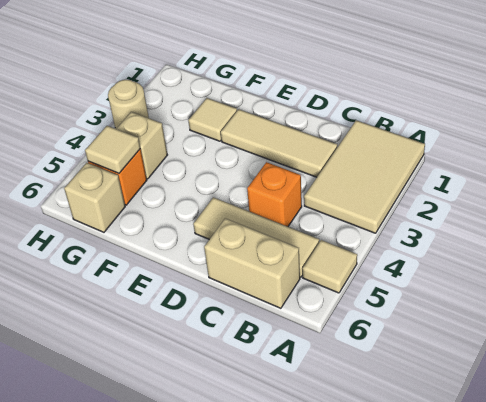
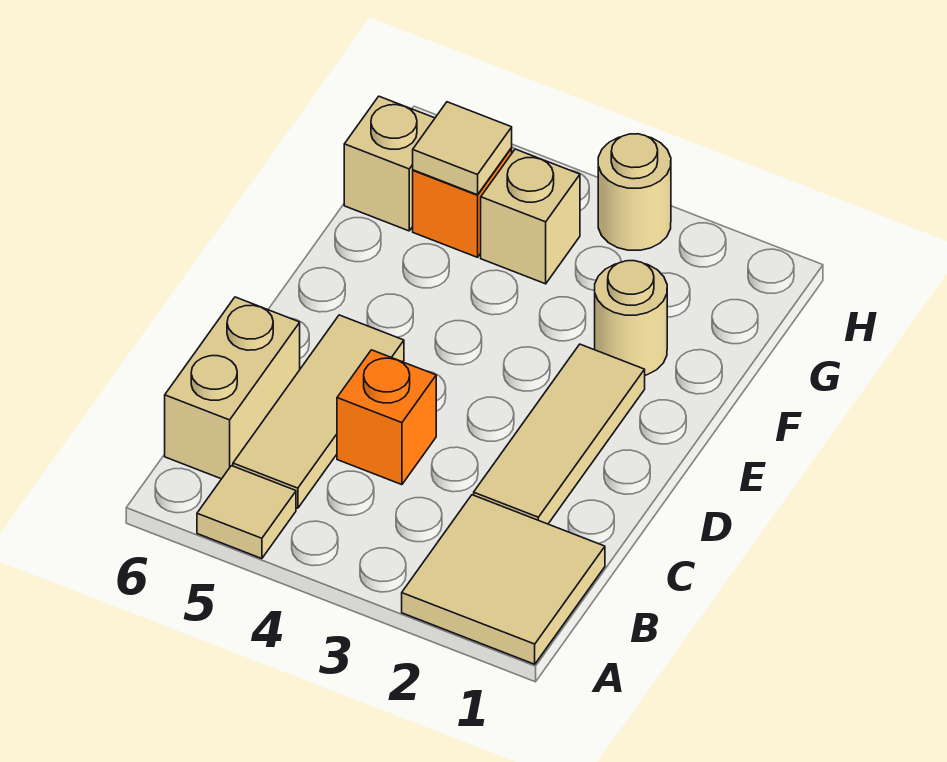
tan tile A1:B3 level 1 -> tan tile A1:B2 level 1
tan tile F2 level 1 -> tan round brick F2 level 1

